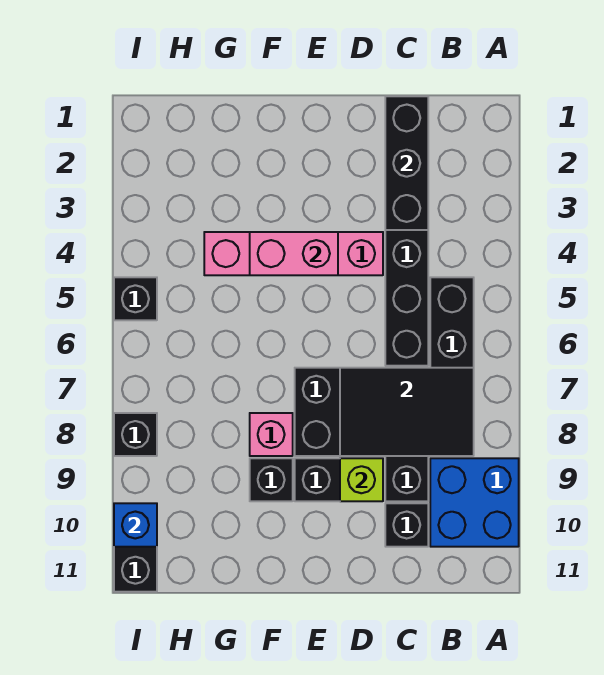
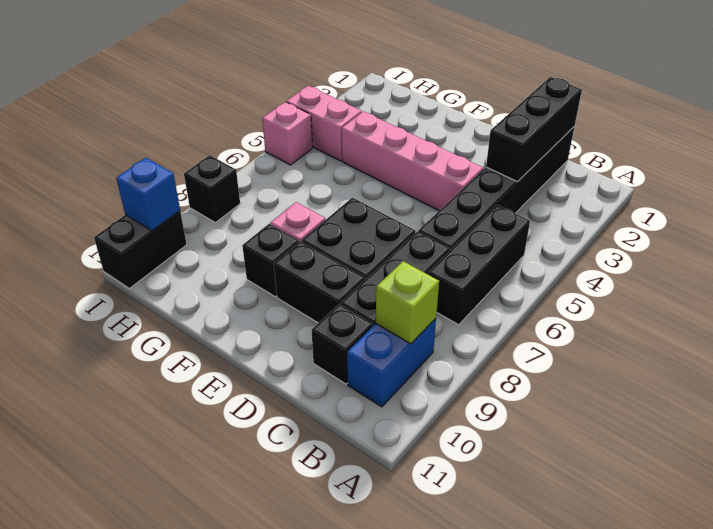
blue brick A9:B10 level 1 -> blue brick B9:B10 level 1
black tile B7:D8 level 2 -> none
lime brick D9 level 2 -> lime brick B9 level 2
pink brick E4:F4 level 2 -> pink brick H4:I4 level 1
black brick I5 level 1 -> pink brick I5 level 1

